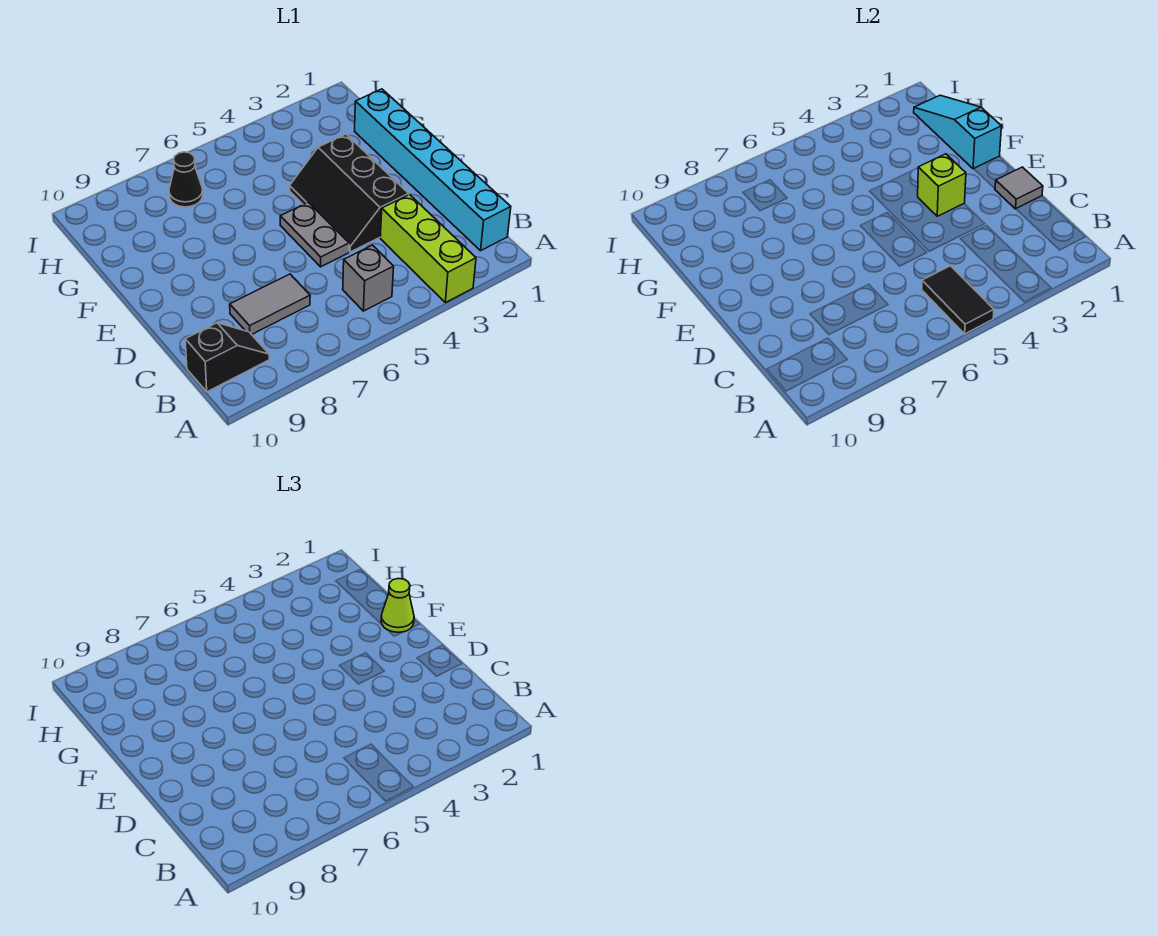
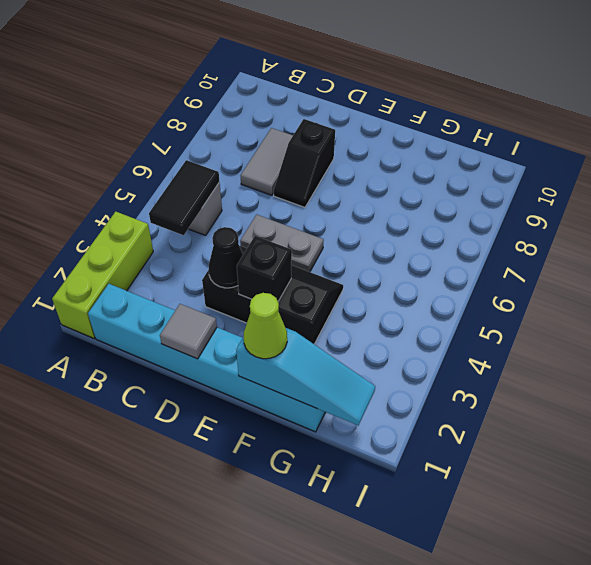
lime brick A3:C3 level 1 -> lime brick A1:A3 level 1
black tile A5:B5 level 2 -> black tile B4:B5 level 2
black slope B9:B10 level 1 top 10 -> black slope D7:D8 level 1 top 8
lime brick E3 level 2 -> black brick E3 level 2
black cone H7 level 1 -> black cone D3 level 2

